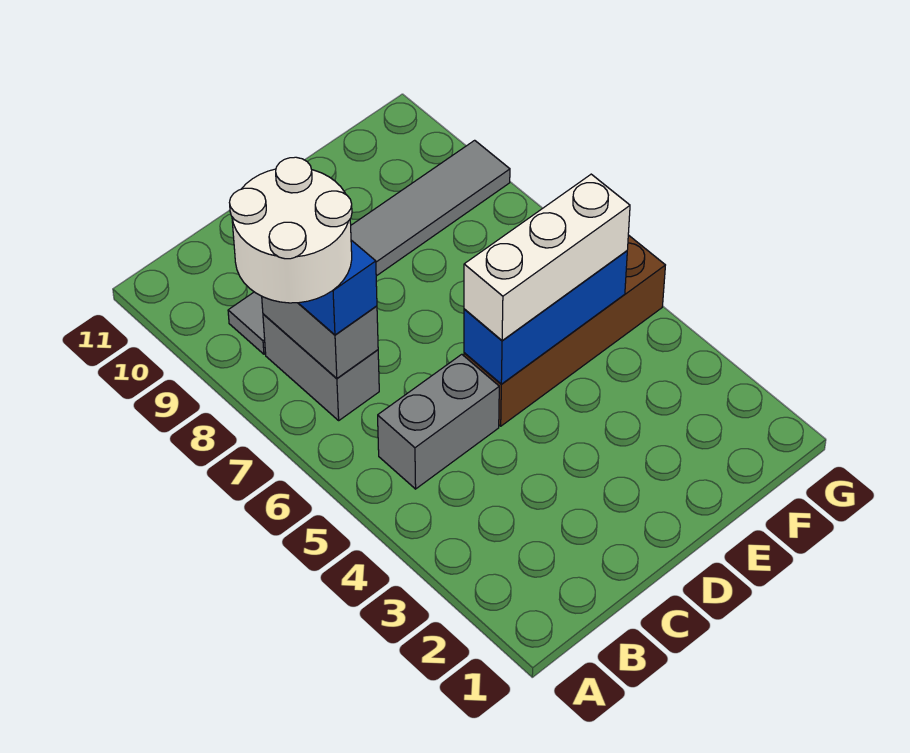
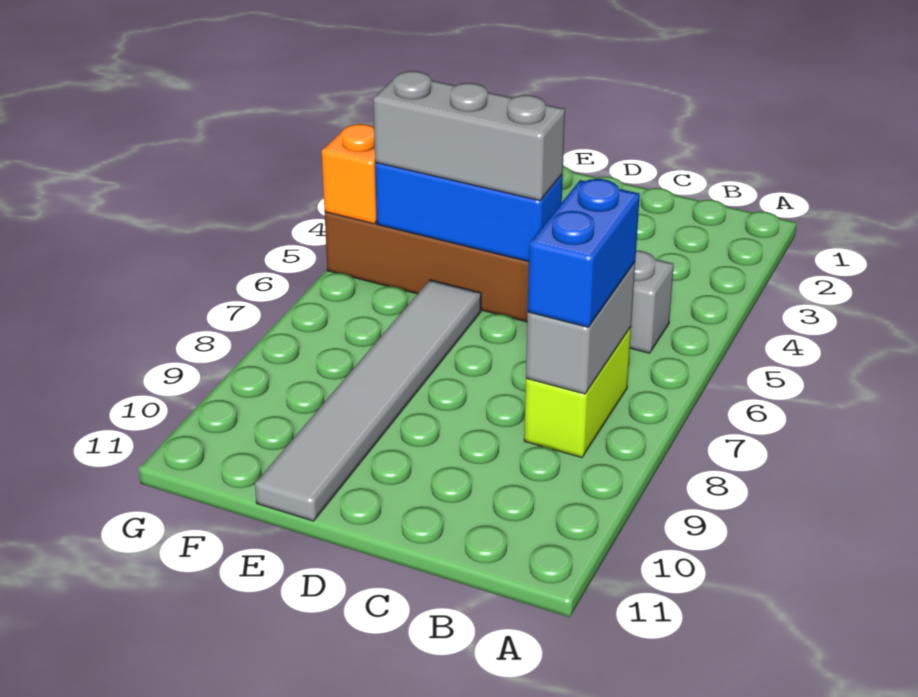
white round brick A7:B8 level 4 -> none
grey brick B7:B8 level 1 -> lime brick B7:B8 level 1
grey tile B9:G9 level 1 -> grey tile E6:E11 level 1
white brick D5:F5 level 3 -> grey brick D5:F5 level 3
none -> orange brick G5 level 2

